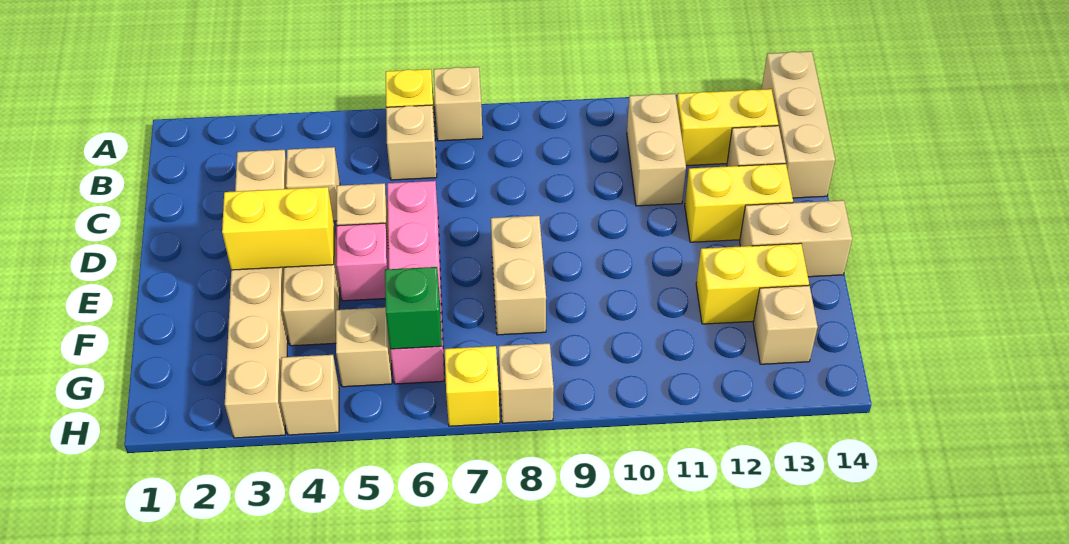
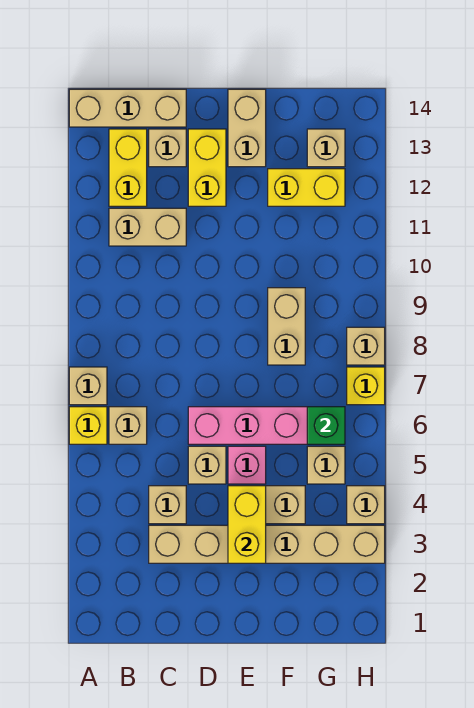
tan brick E8:F8 level 1 -> tan brick F8:F9 level 1
yellow brick F12:F13 level 1 -> yellow brick F12:G12 level 1

